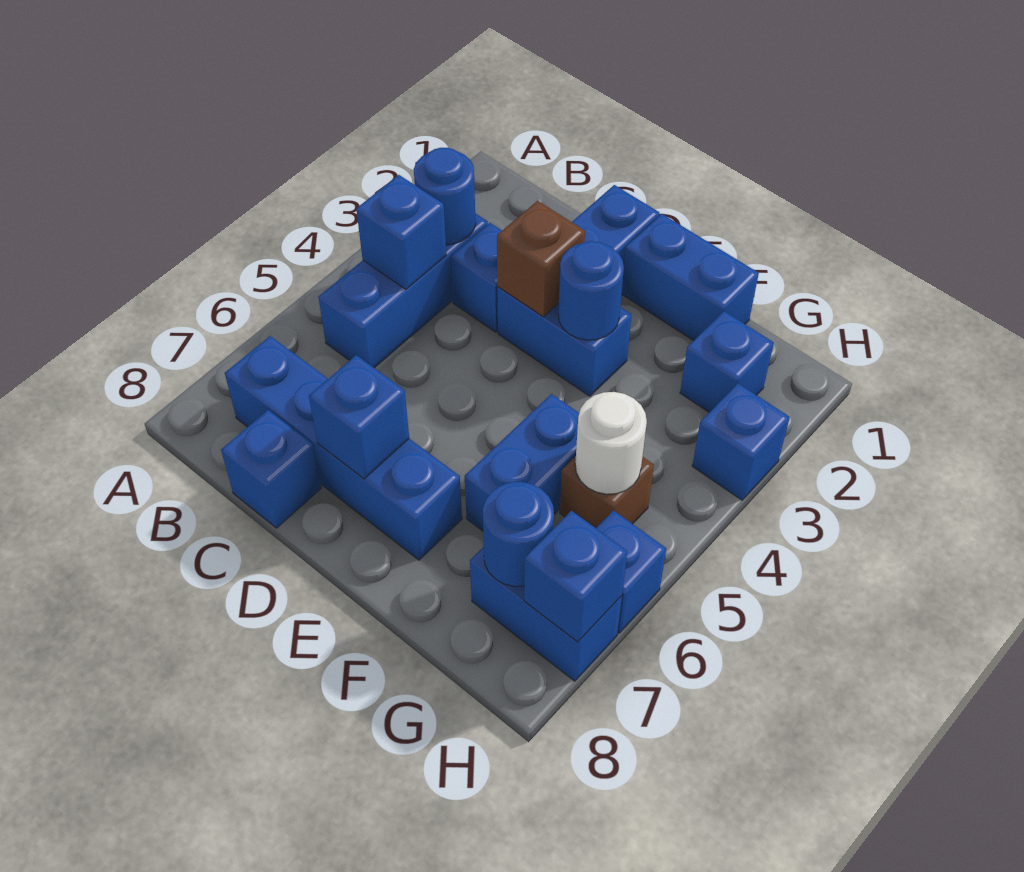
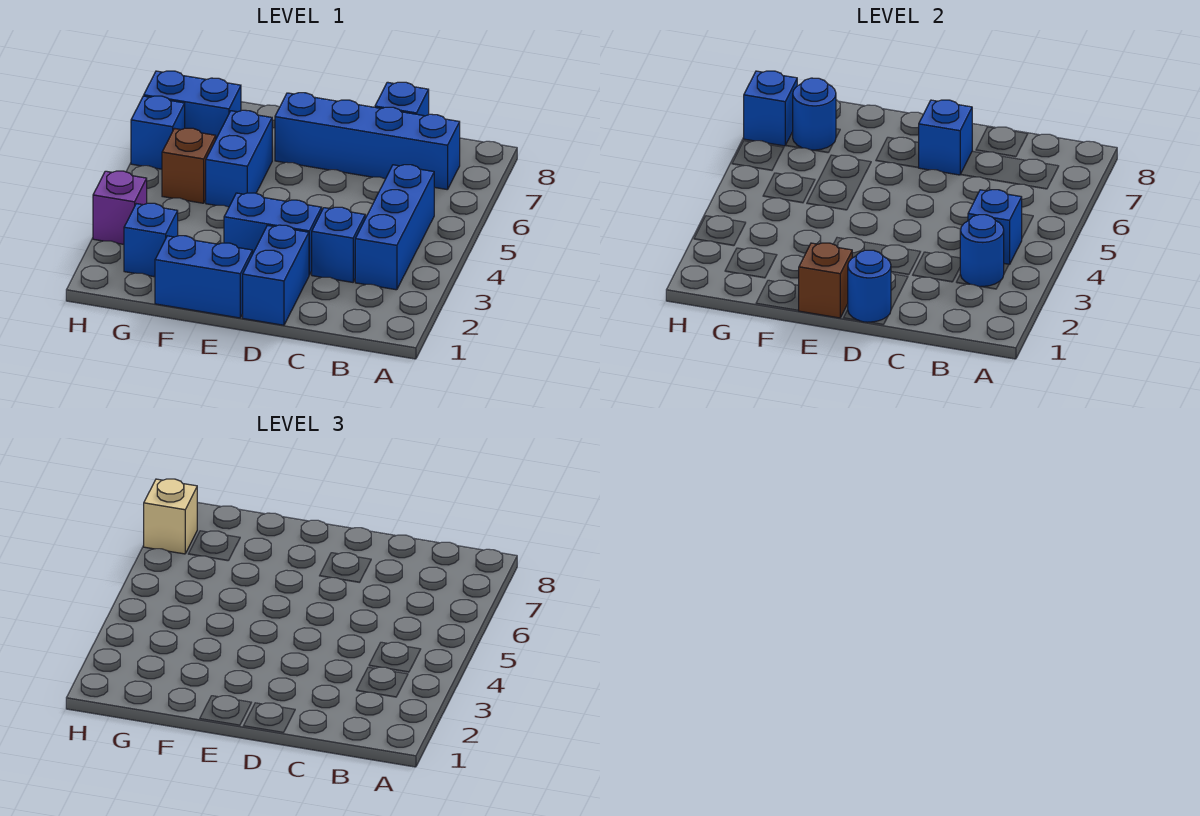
brown brick D3 level 2 -> brown brick E1 level 2
blue round brick E3 level 2 -> blue round brick D1 level 2
white round brick G5 level 2 -> none
blue brick H3 level 1 -> purple brick H3 level 1
none -> tan brick H7 level 3

